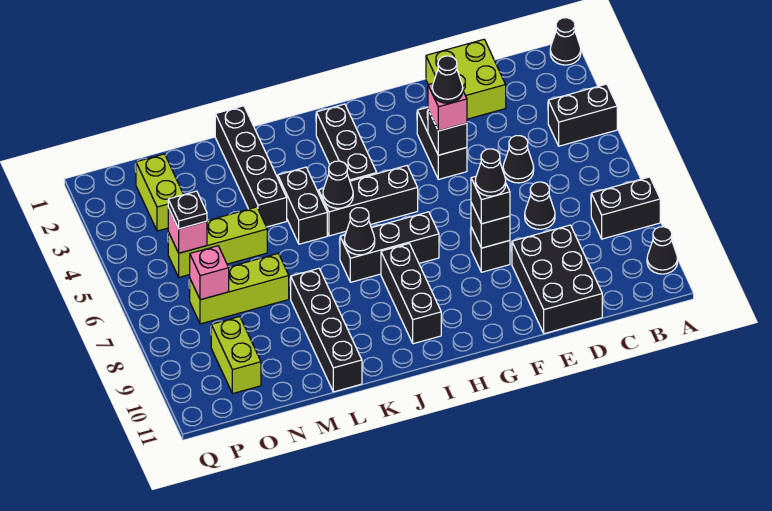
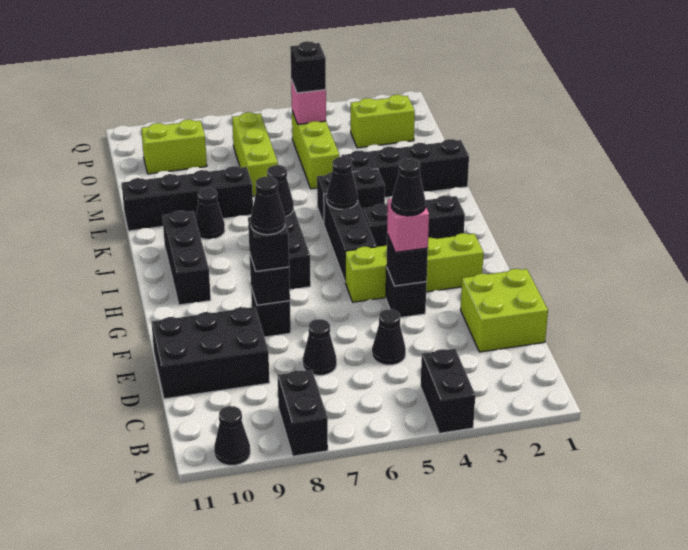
black cone A1 level 1 -> black cone K9 level 1
black brick F3:F4 level 1 -> black brick F4 level 1
none -> lime brick G2:G5 level 1
black brick I8:I10 level 1 -> black brick H10:J10 level 1
black plate O5 level 3 -> black brick O5 level 3
pink brick O7 level 2 -> none

